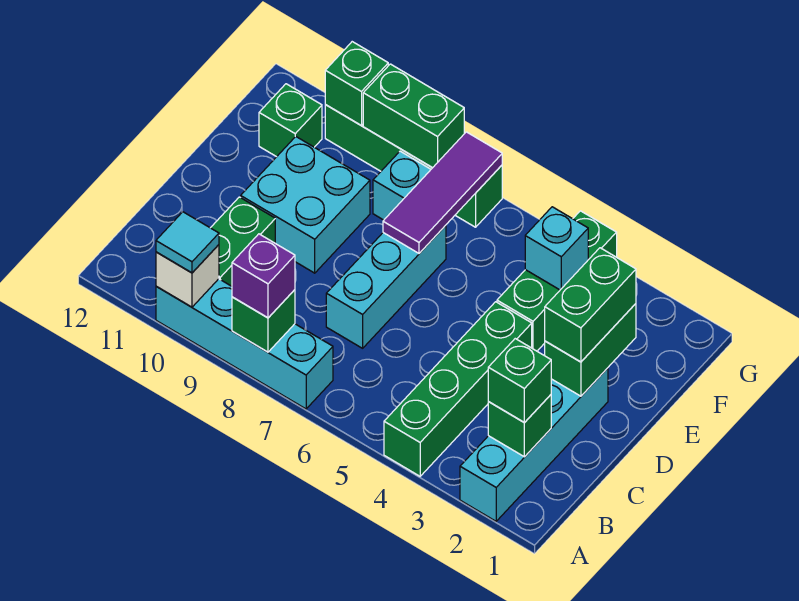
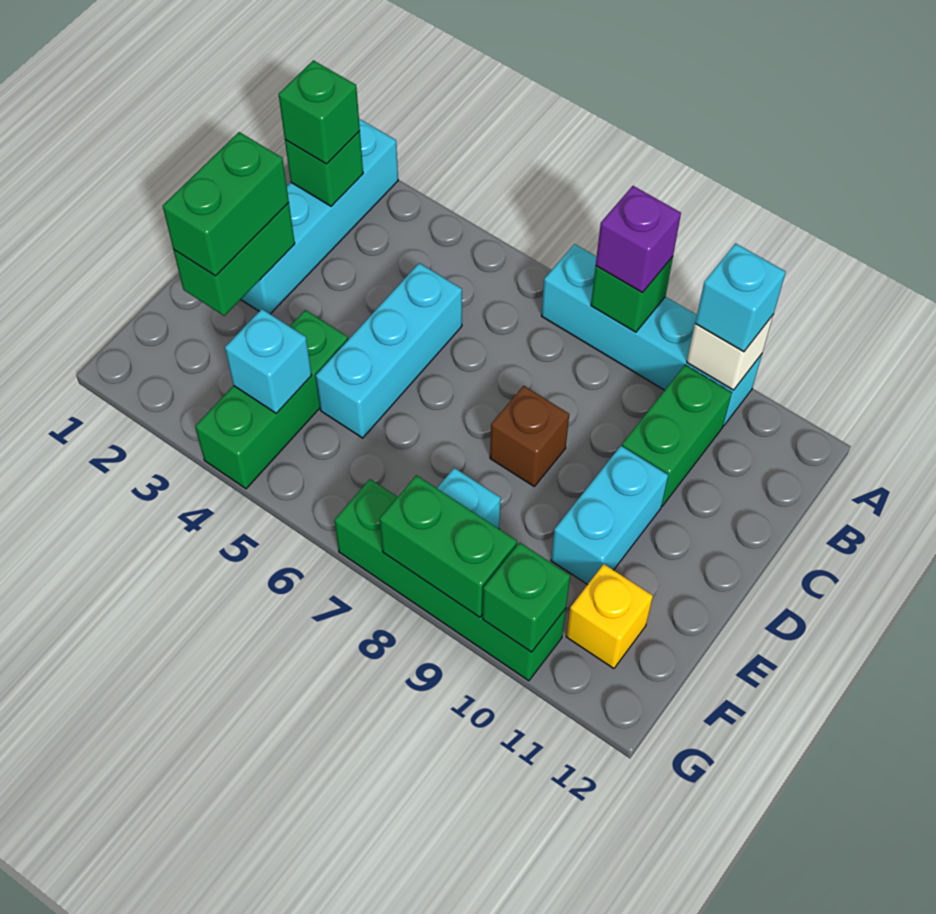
green brick A4:D4 level 1 -> none
cyan tile A10 level 3 -> cyan brick A10 level 3
cyan brick C7:E7 level 1 -> cyan brick C5:E5 level 1
none -> brown brick D8 level 1
cyan brick D9:E10 level 1 -> cyan brick D10:E10 level 1
purple tile E7:G7 level 2 -> none
green brick F11 level 1 -> yellow brick F11 level 1

